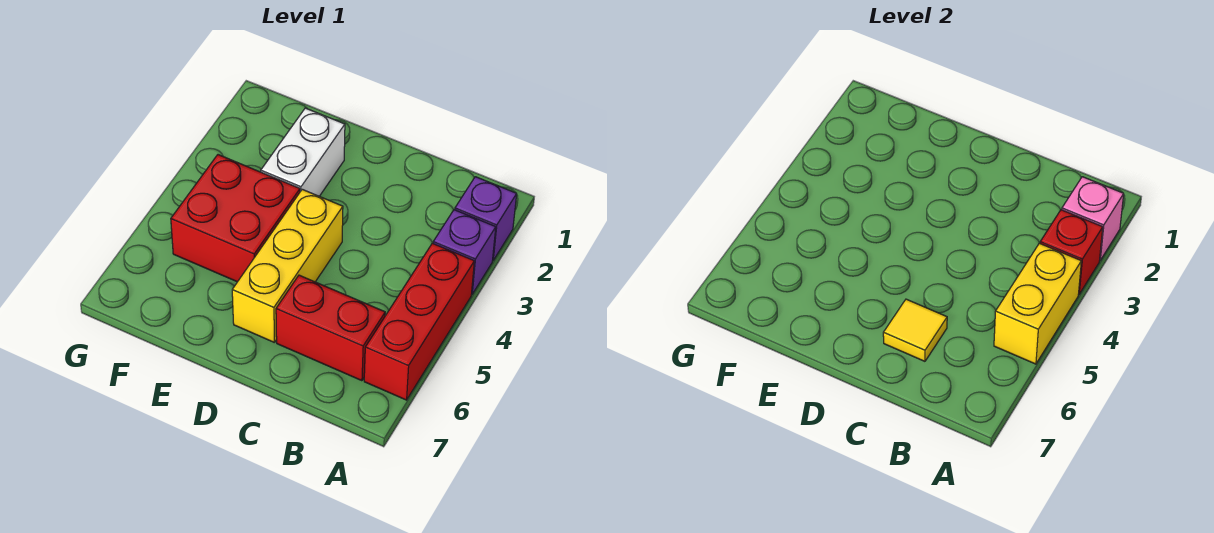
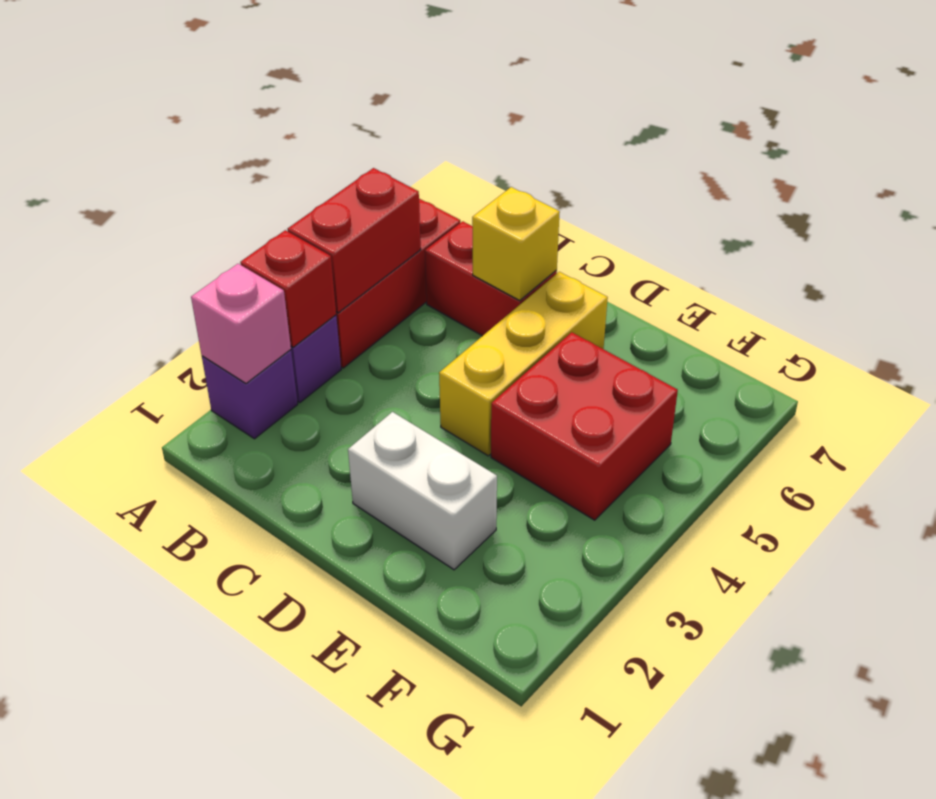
yellow brick A4:A5 level 2 -> red brick A4:A5 level 2
yellow tile C6 level 2 -> yellow brick C6 level 2
white brick E2:E3 level 1 -> white brick D2:E2 level 1

